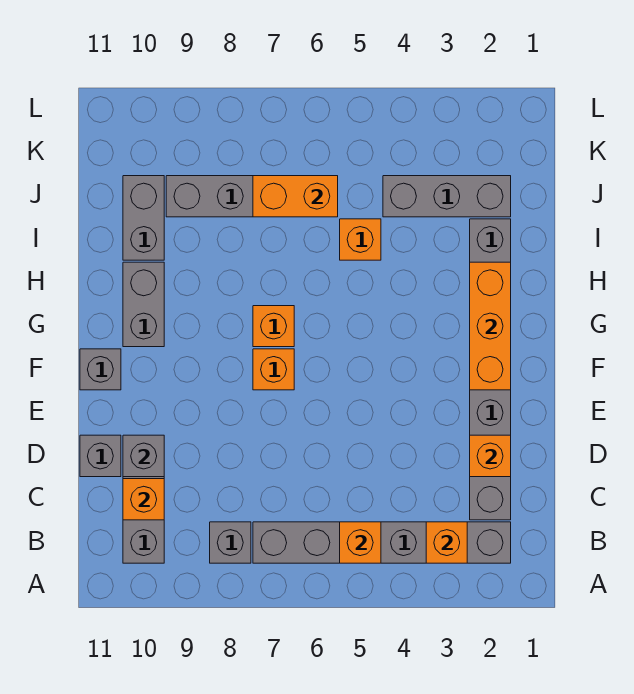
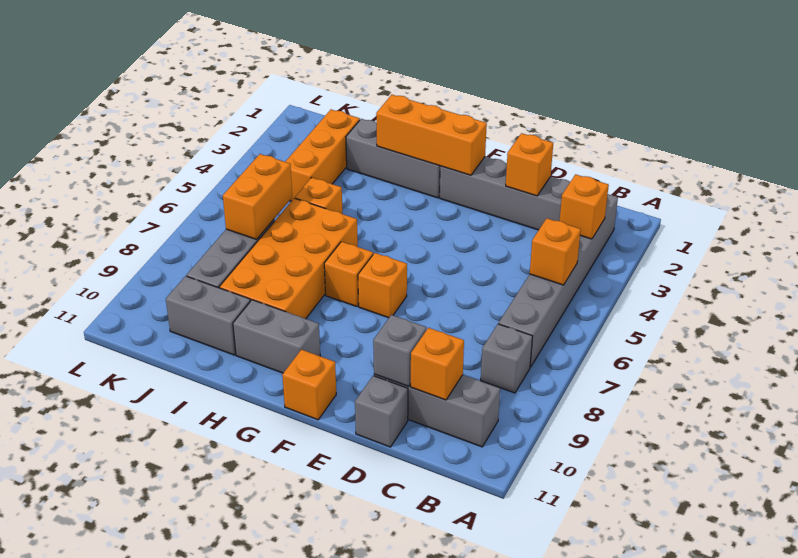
grey brick F11 level 1 -> orange brick F11 level 1
none -> orange brick H6:I9 level 1
grey brick J2:J4 level 1 -> orange brick J2:J4 level 1

